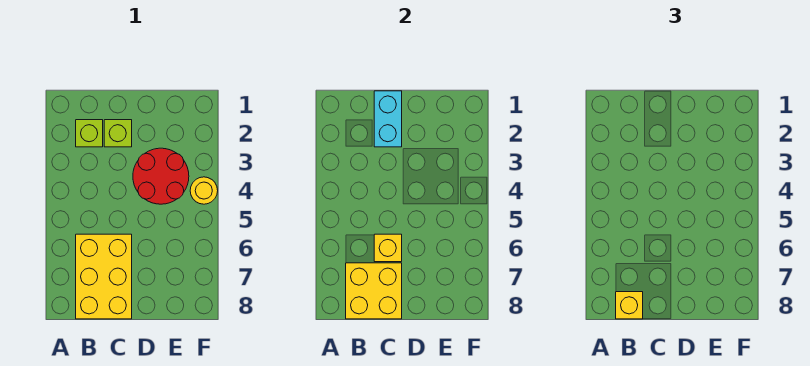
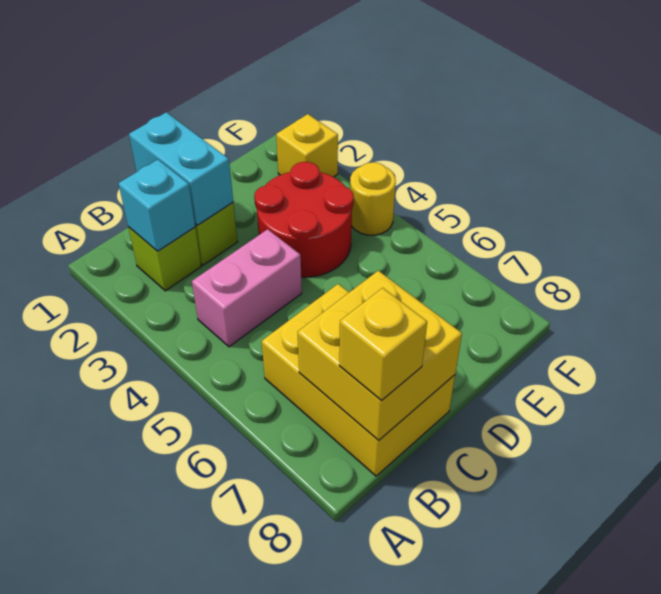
none -> cyan brick B2 level 2
none -> pink brick B4:C4 level 1
yellow brick C6 level 2 -> yellow brick F2 level 1

